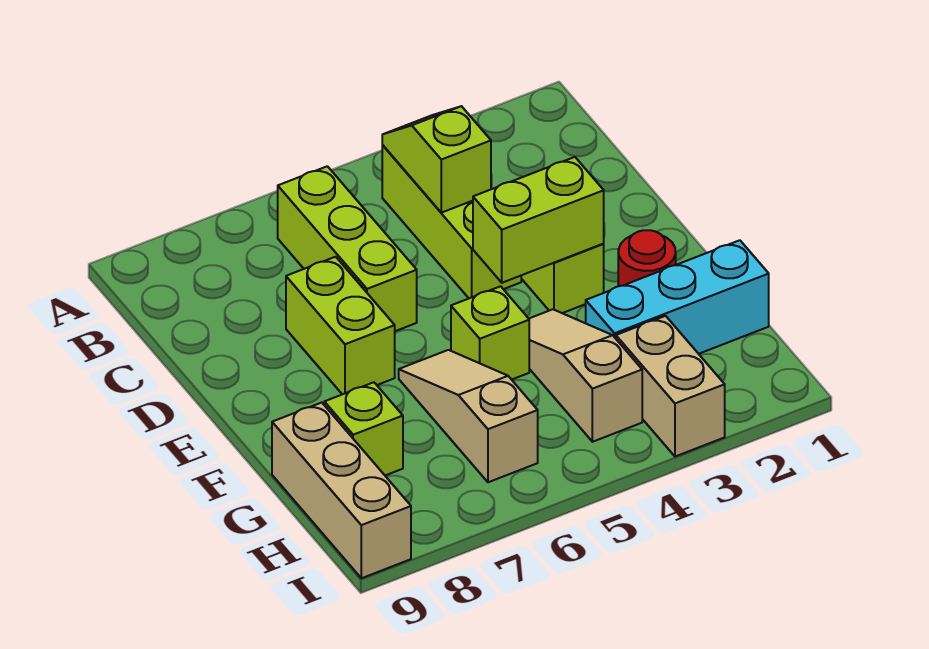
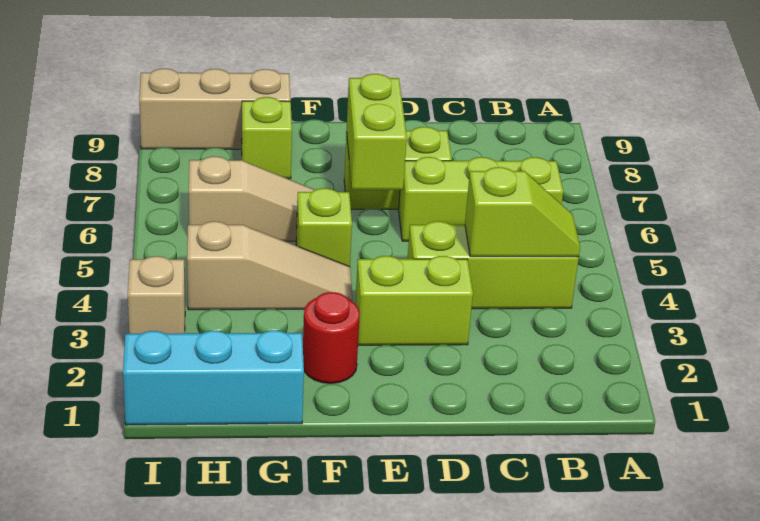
lime brick E3:E4 level 2 -> lime brick E6:E7 level 2
cyan brick G1:G3 level 1 -> cyan brick G1:I1 level 1
tan brick H3:I3 level 1 -> tan brick I3 level 1

